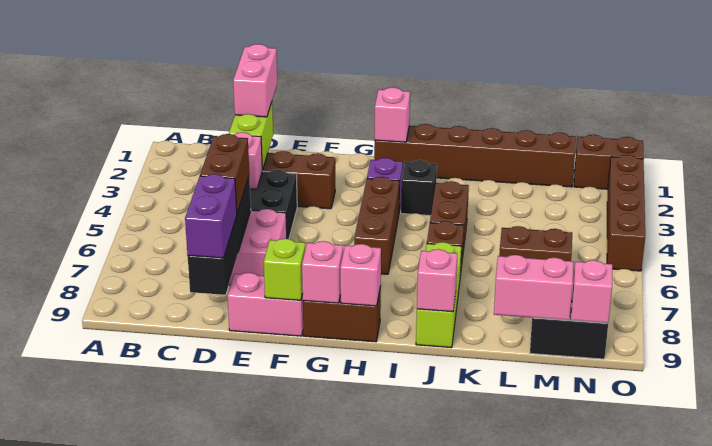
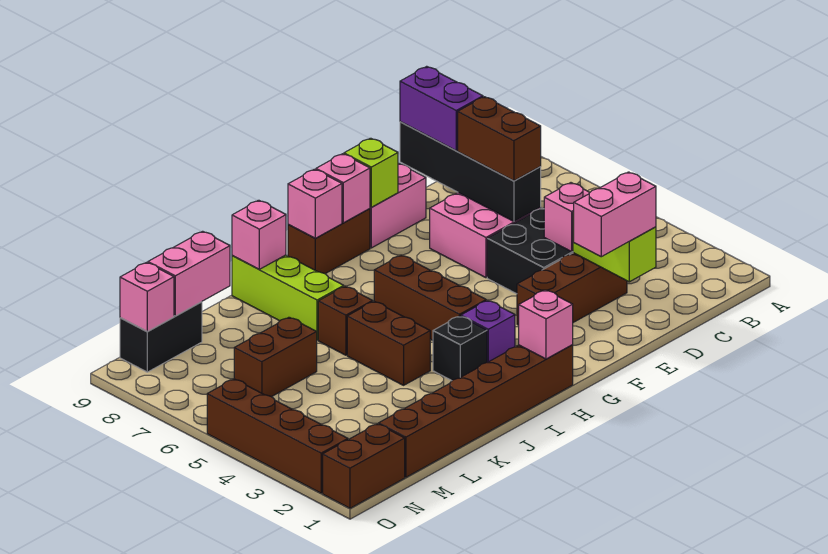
pink brick D1:D2 level 3 -> pink brick D2:E2 level 3

